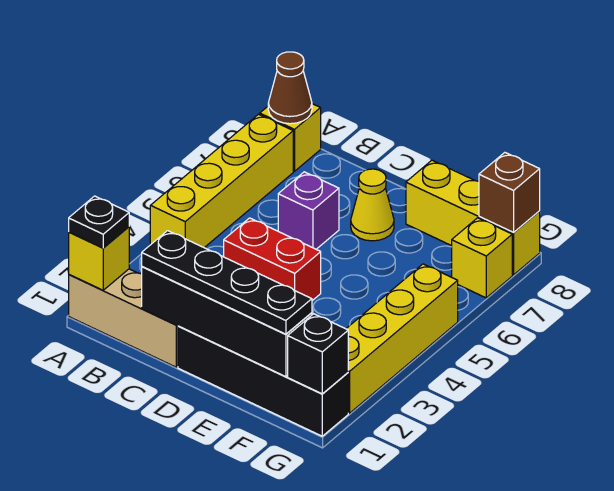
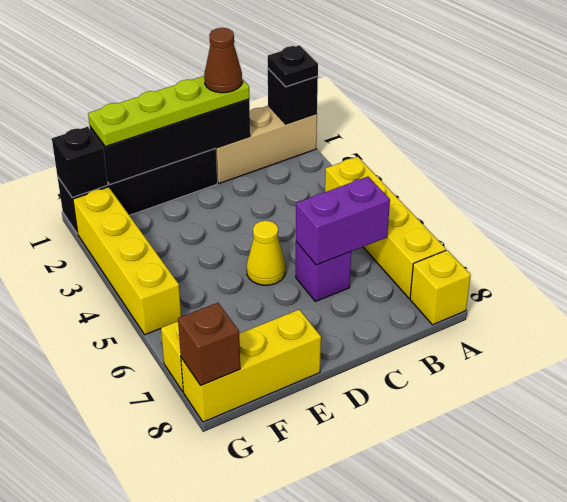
yellow brick A1 level 2 -> black brick A1 level 2
brown cone A8 level 2 -> brown cone C1 level 4
none -> purple brick B6:C6 level 2
black plate C1:F1 level 3 -> lime plate C1:F1 level 3
red brick C4:D4 level 1 -> none
yellow cone D7 level 1 -> yellow cone D5 level 1

